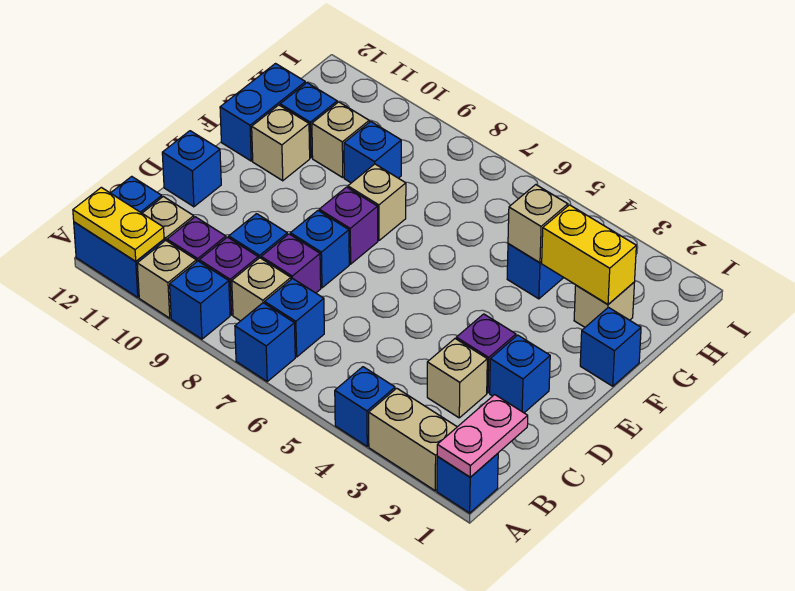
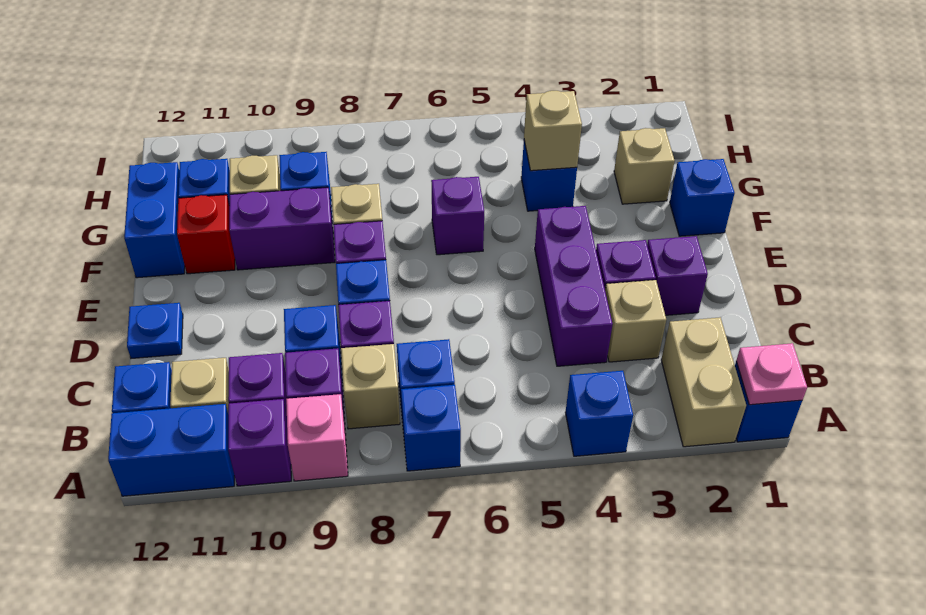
pink plate A1:B1 level 2 -> pink plate A1 level 2
tan brick A2:A3 level 1 -> tan brick A2:B2 level 1
blue brick A9 level 1 -> pink brick A9 level 1
tan brick A10 level 1 -> purple brick A10 level 1
yellow plate A11:A12 level 2 -> none
none -> purple brick C4:E4 level 1
blue brick D2 level 1 -> purple brick D2 level 1
blue brick D12 level 1 -> blue plate D12 level 1
none -> purple brick F6 level 1
none -> purple brick F9:F10 level 1
tan brick F11 level 1 -> red brick F11 level 1
yellow brick G2:G3 level 2 -> none

